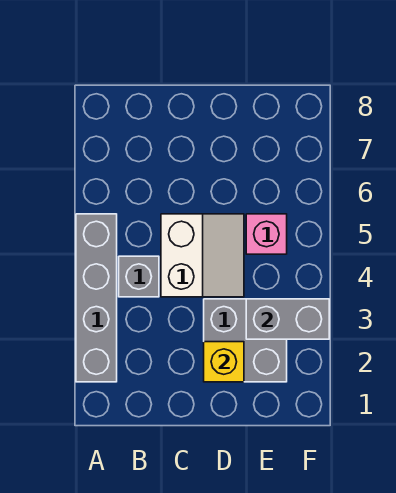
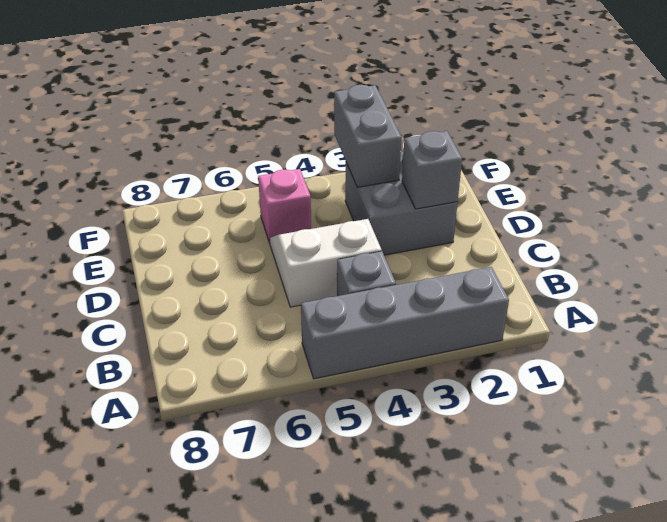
yellow brick D2 level 2 -> grey brick D2 level 2

